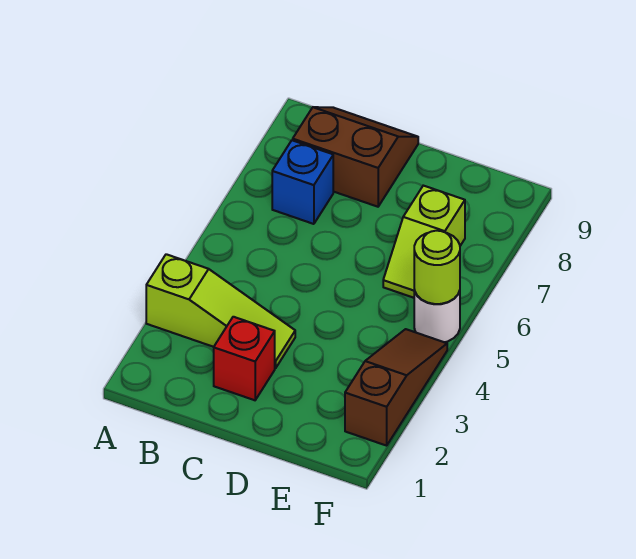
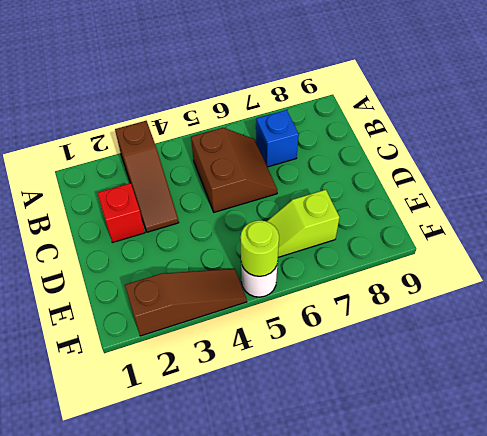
lime slope A3:C3 level 1 top A -> brown slope A3:C3 level 1 top A
brown slope B8:C9 level 1 top 8 -> brown slope B5:C6 level 1 top 5

